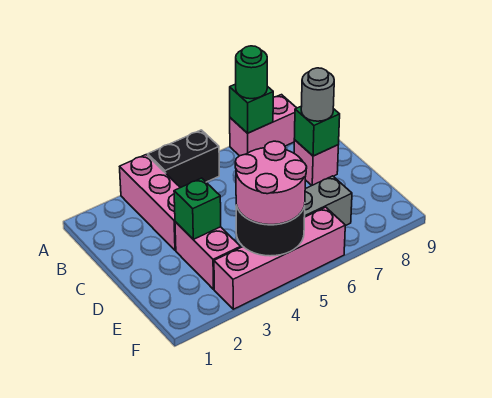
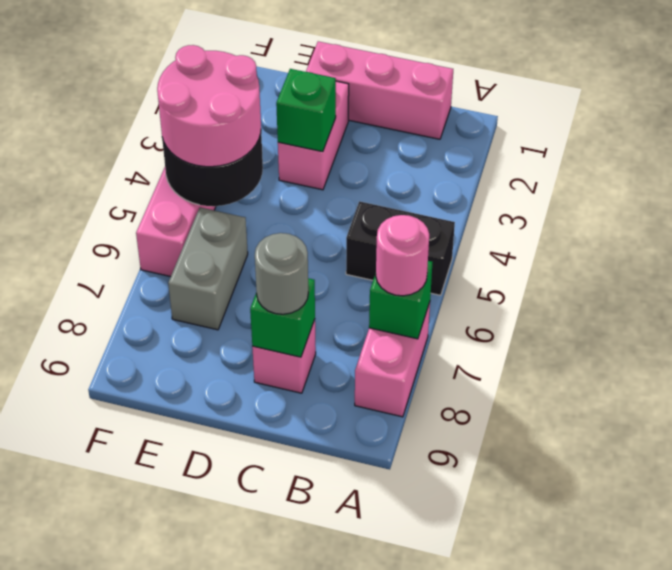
pink brick A3:C3 level 1 -> pink brick B1:D1 level 1
black brick A4:A5 level 1 -> black brick A5:B5 level 1
green round brick A7 level 3 -> pink round brick A7 level 3
pink brick D3:E3 level 1 -> pink brick D2:D3 level 1

